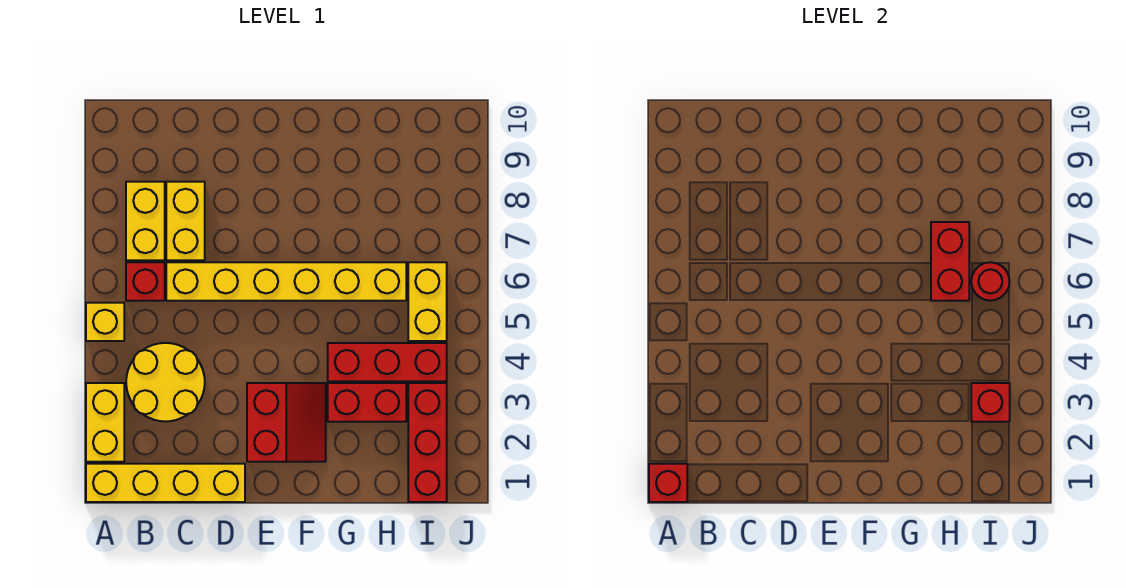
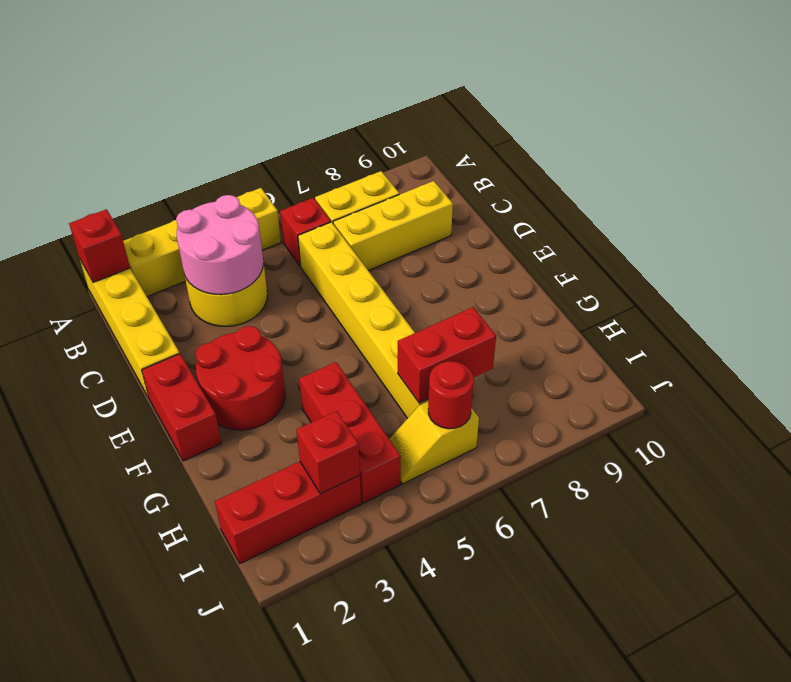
none -> pink round brick B3:C4 level 2
yellow brick C7:C8 level 1 -> yellow brick C7:C9 level 1
red slope E2:F3 level 1 top E -> red round brick E2:F3 level 1
red brick G3:H3 level 1 -> red brick E1:F1 level 1
yellow brick I5:I6 level 1 -> yellow slope I5:I6 level 1 top 6

